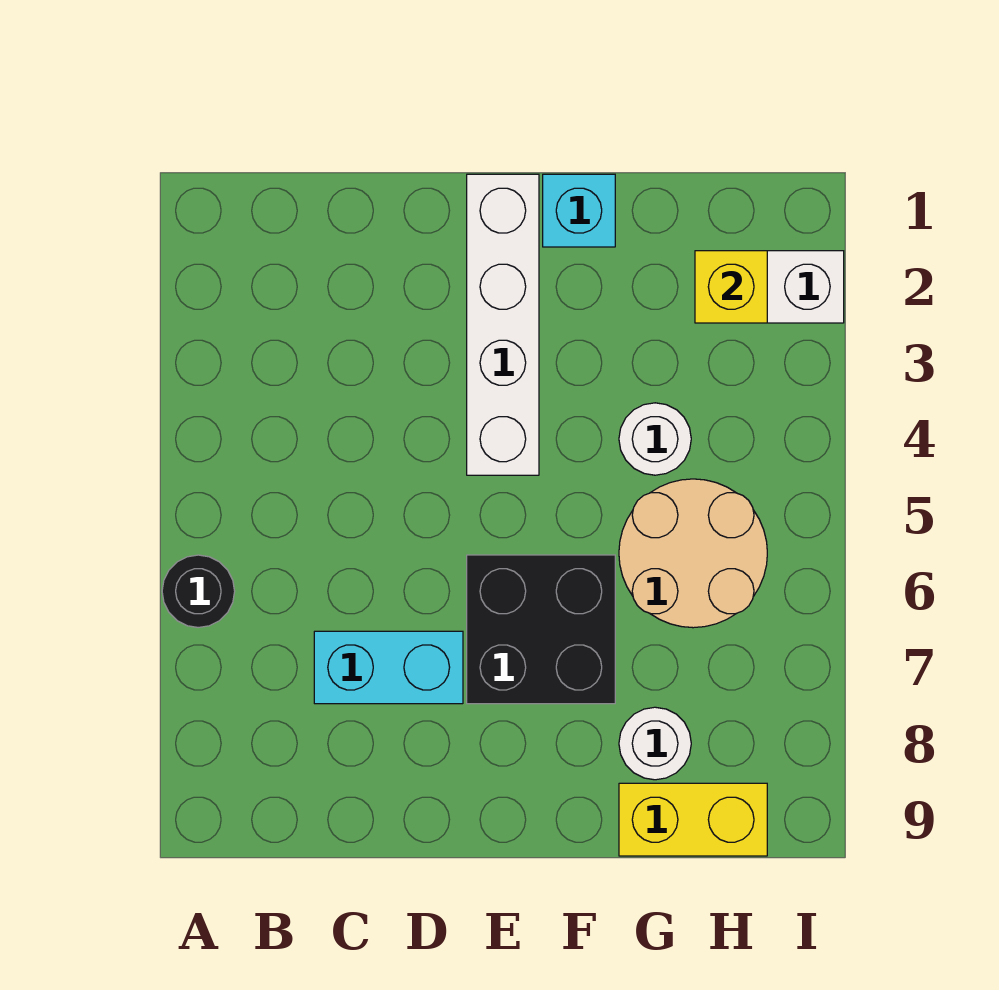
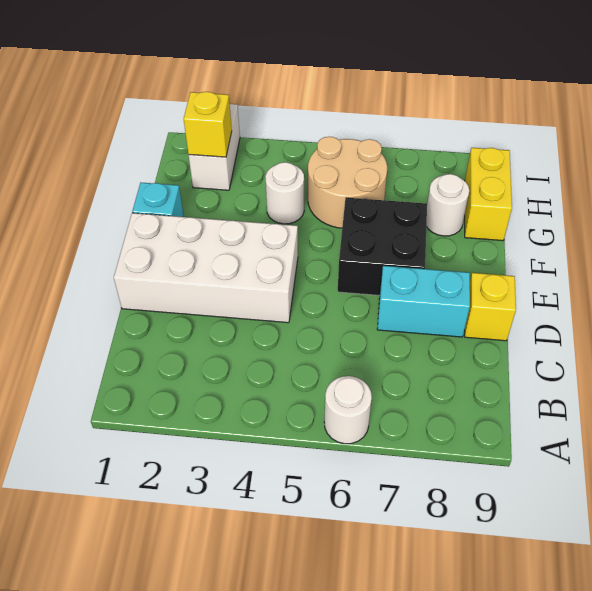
black round brick A6 level 1 -> white round brick A6 level 1
cyan brick C7:D7 level 1 -> cyan brick D7:D8 level 1
none -> yellow brick D9 level 1
white brick E1:E4 level 1 -> white brick D1:E4 level 1

